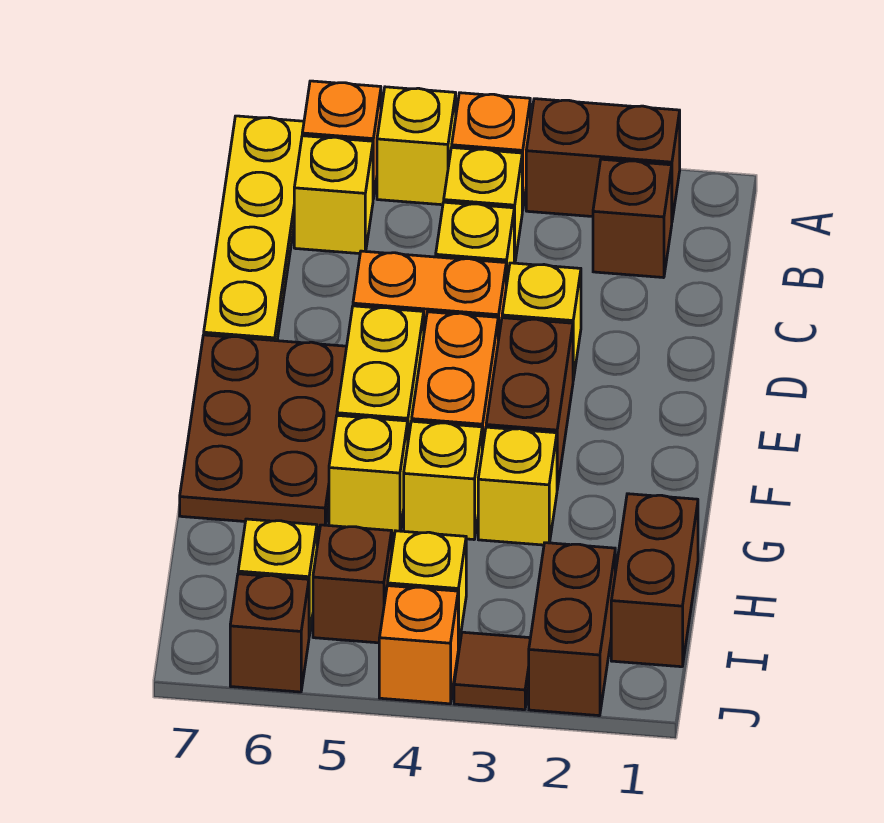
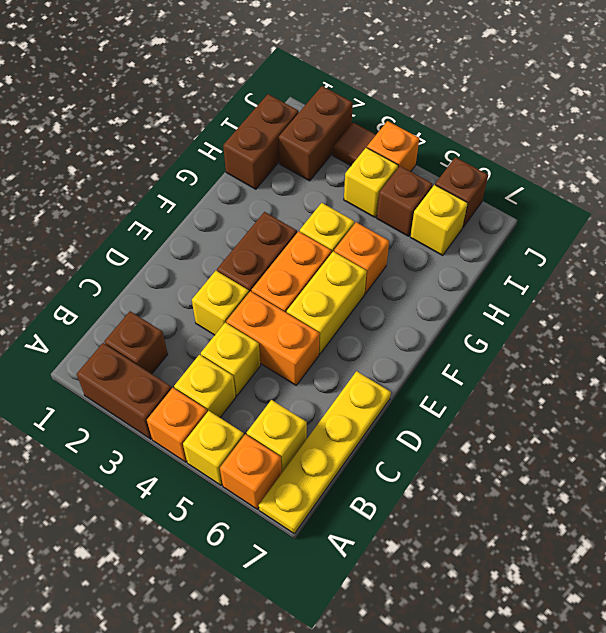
brown plate E6:G7 level 1 -> none
yellow brick G3 level 1 -> none
yellow brick G5 level 1 -> orange brick G5 level 1

